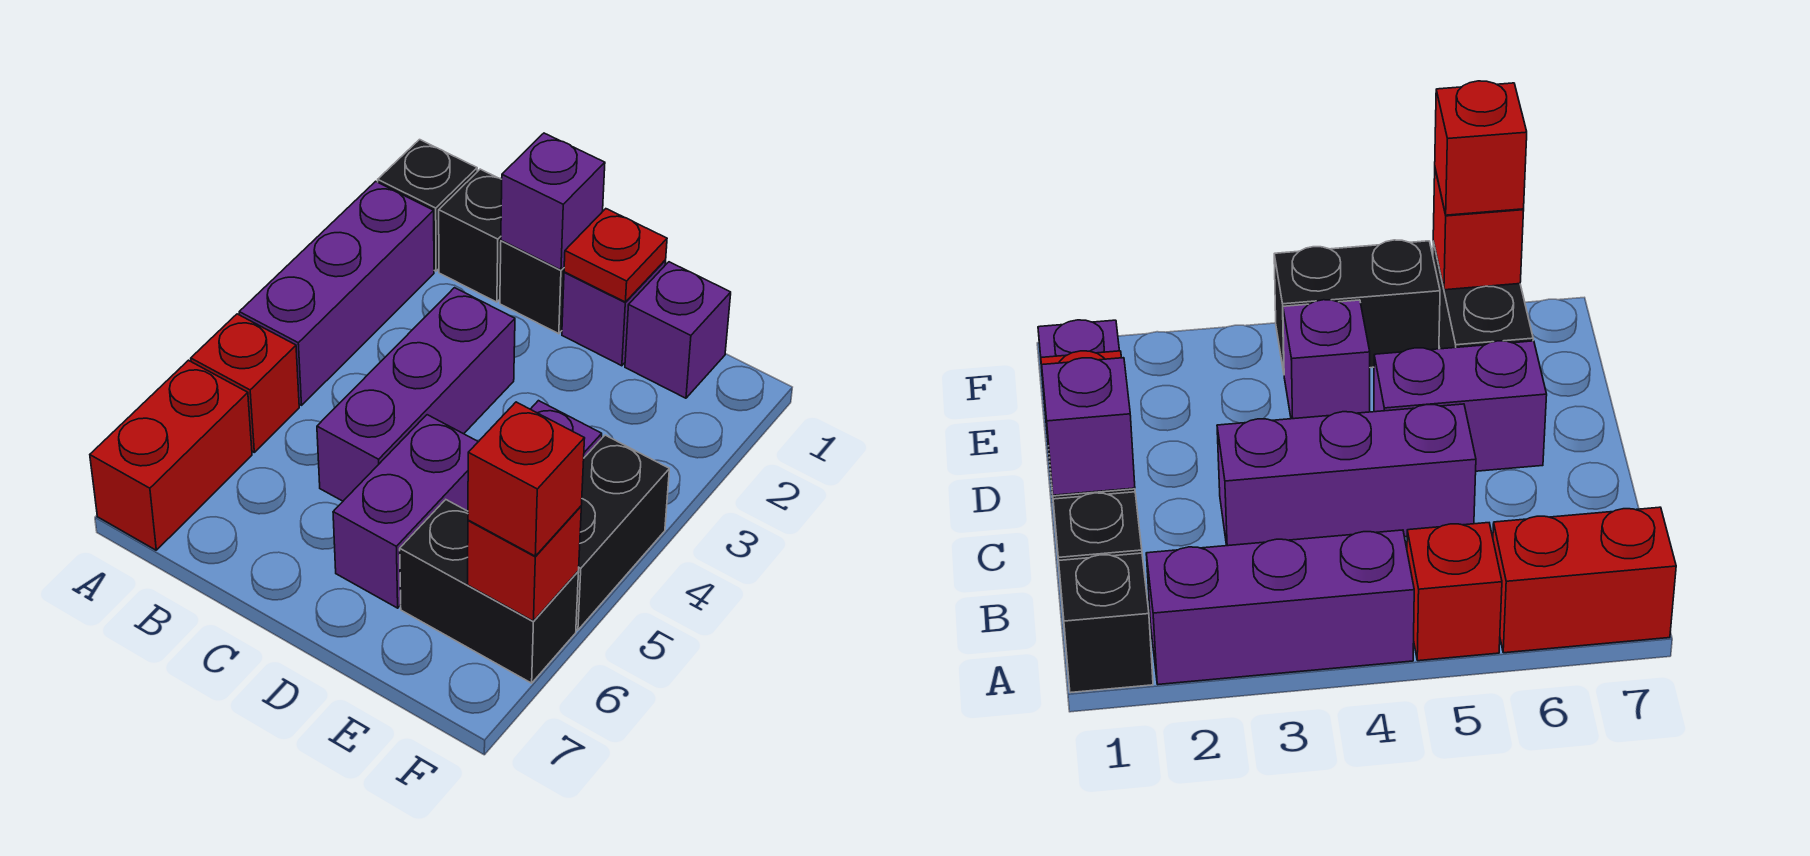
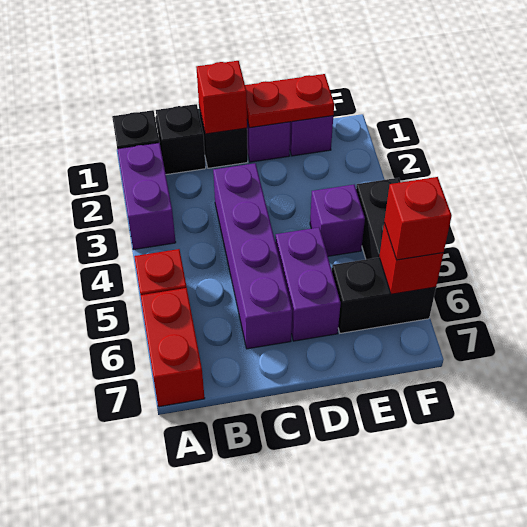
purple brick A2:A4 level 1 -> purple brick A2:A3 level 1
purple brick C1 level 2 -> red brick C1 level 2
purple brick C3:C5 level 1 -> purple brick C3:C6 level 1
red plate D1 level 2 -> red plate D1:E1 level 2

